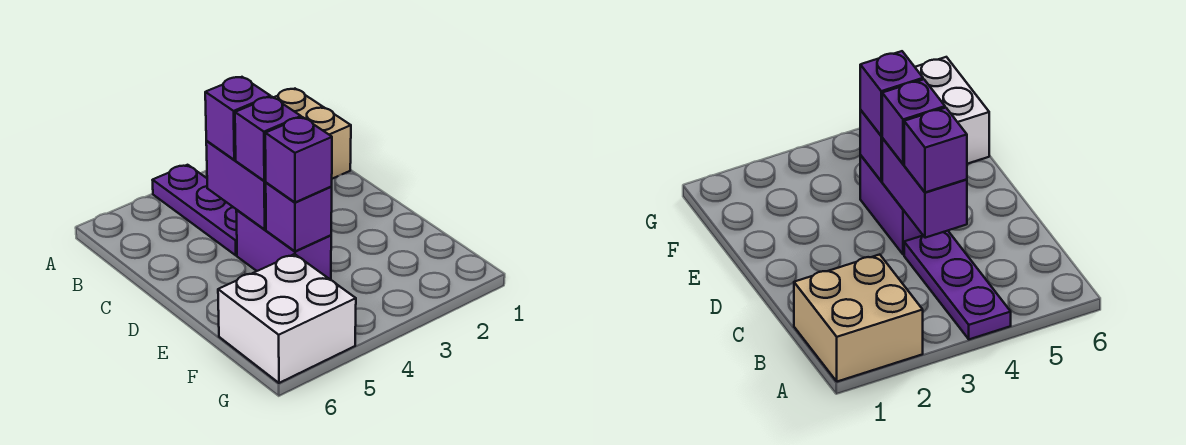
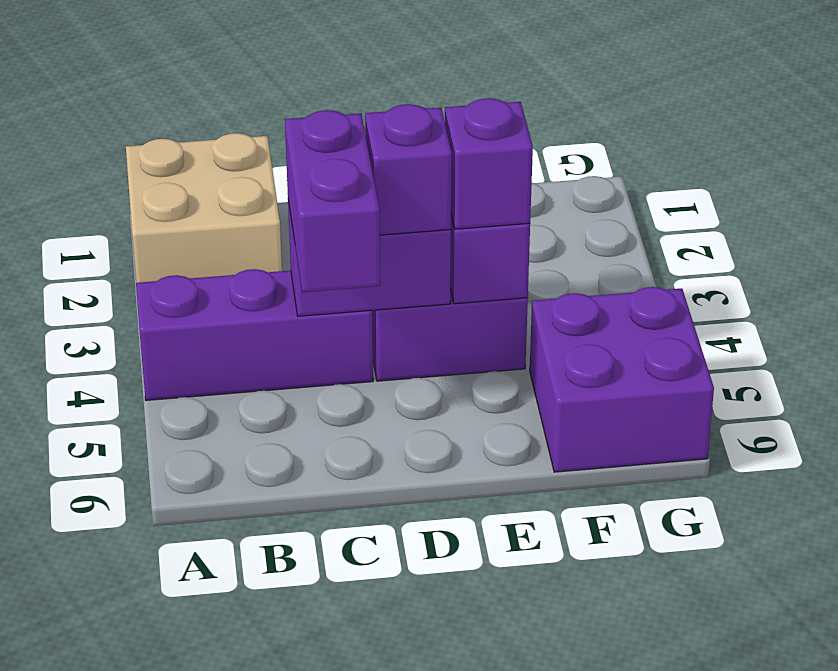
purple plate A4:C4 level 1 -> purple brick A4:C4 level 1
purple brick C4 level 3 -> purple brick C4:C5 level 3
white brick F5:G6 level 1 -> purple brick F5:G6 level 1

